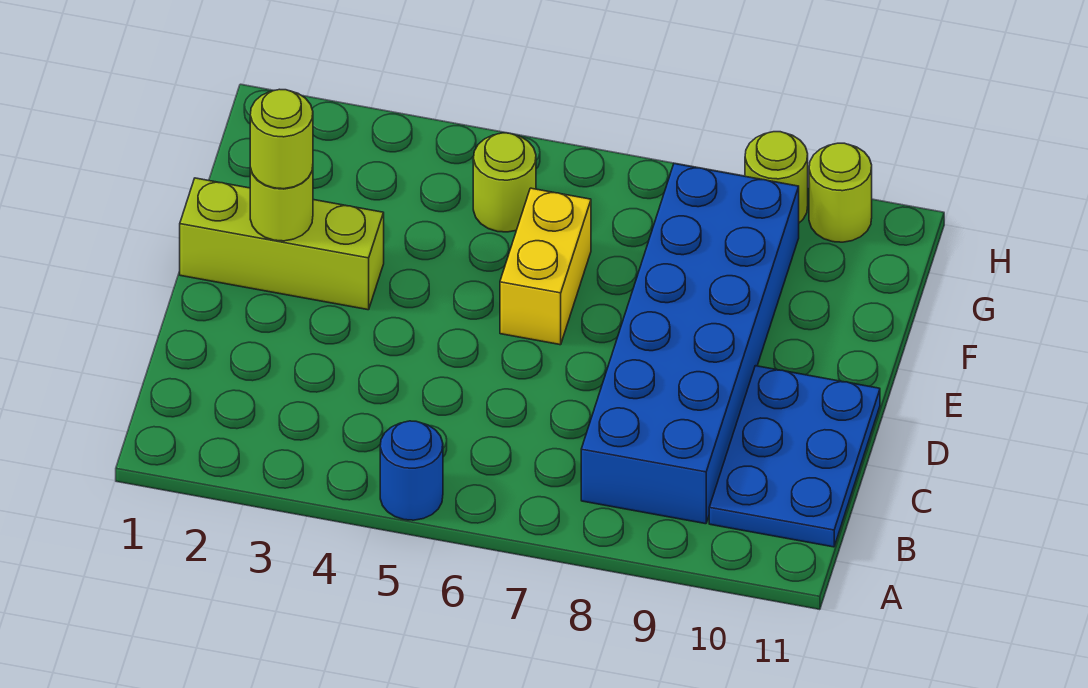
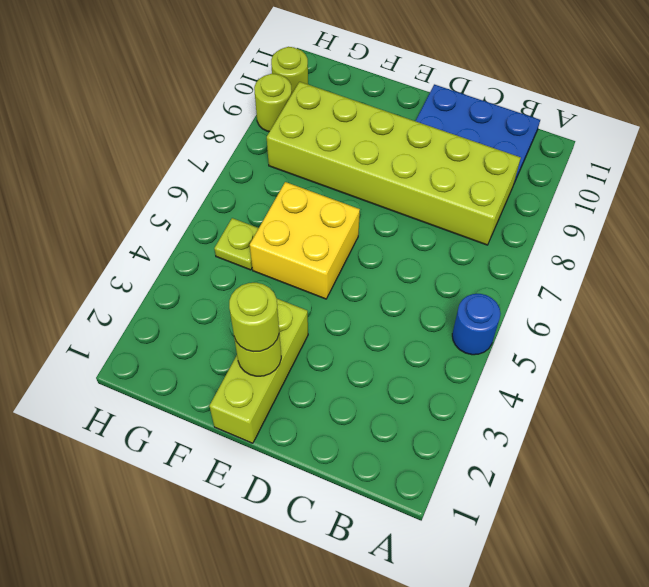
blue brick B8:G9 level 1 -> lime brick B8:G9 level 1
yellow brick E6:F6 level 1 -> yellow brick E5:F6 level 1
lime round brick G5 level 1 -> lime plate G5 level 1

